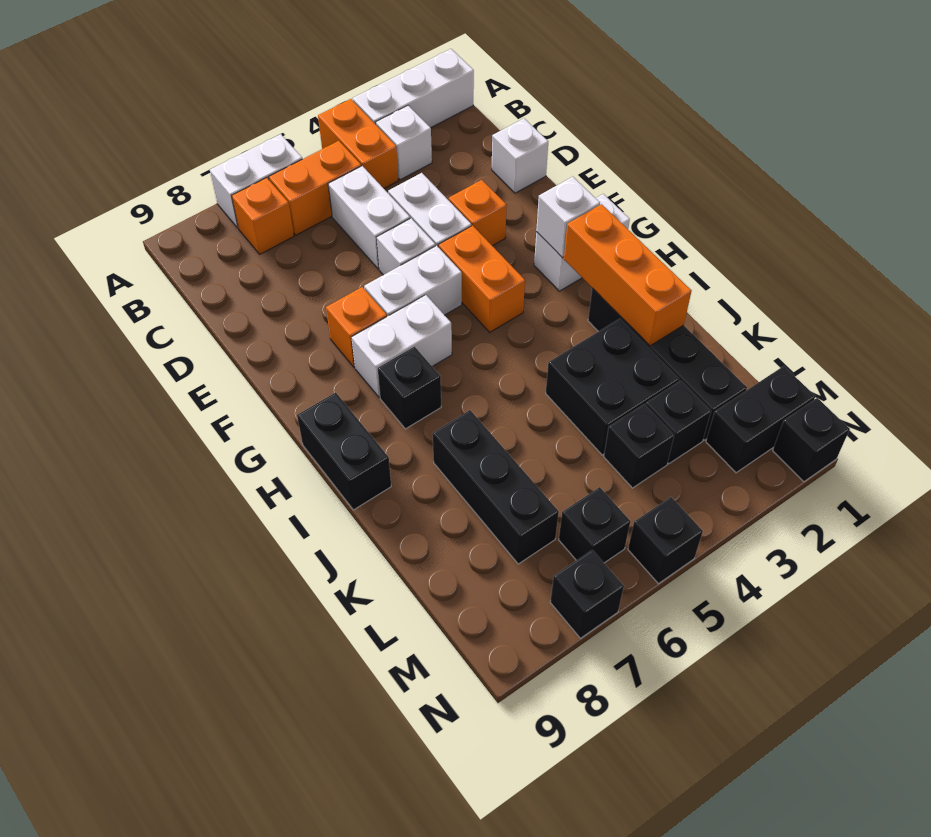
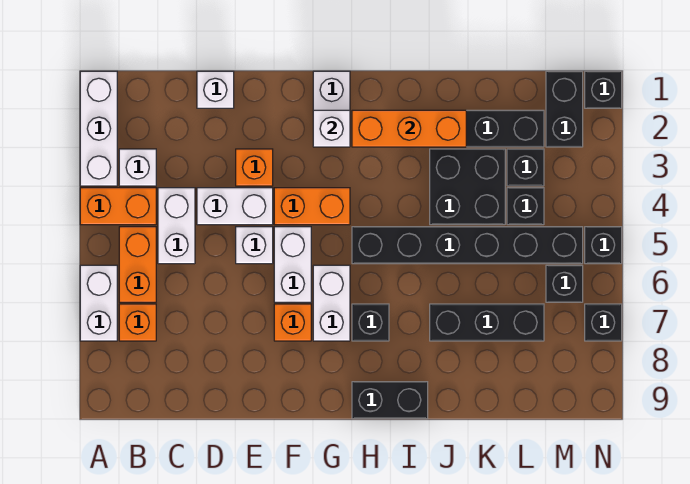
white brick C5:D5 level 1 -> white brick C4:C5 level 1
none -> black brick H5:M5 level 1

